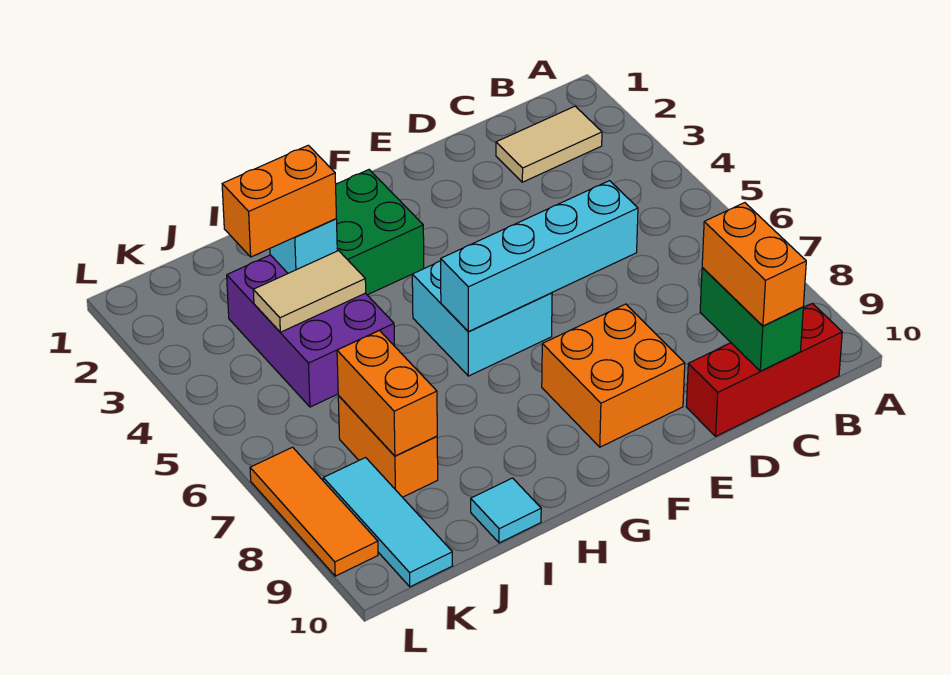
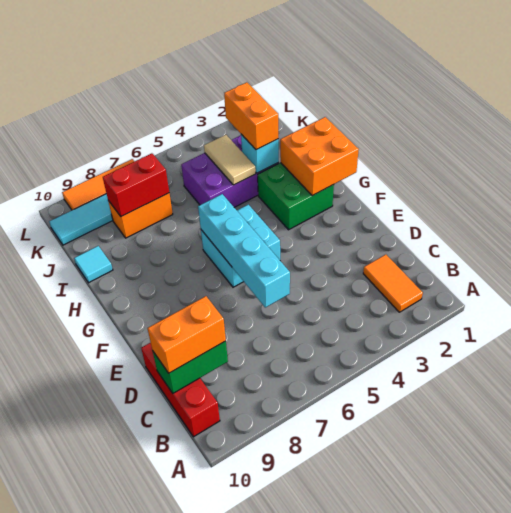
tan tile B2:C2 level 1 -> orange tile B2:C2 level 1
orange brick E8:F9 level 1 -> orange brick G1:H2 level 2
orange brick J7:J8 level 2 -> red brick J7:J8 level 2

